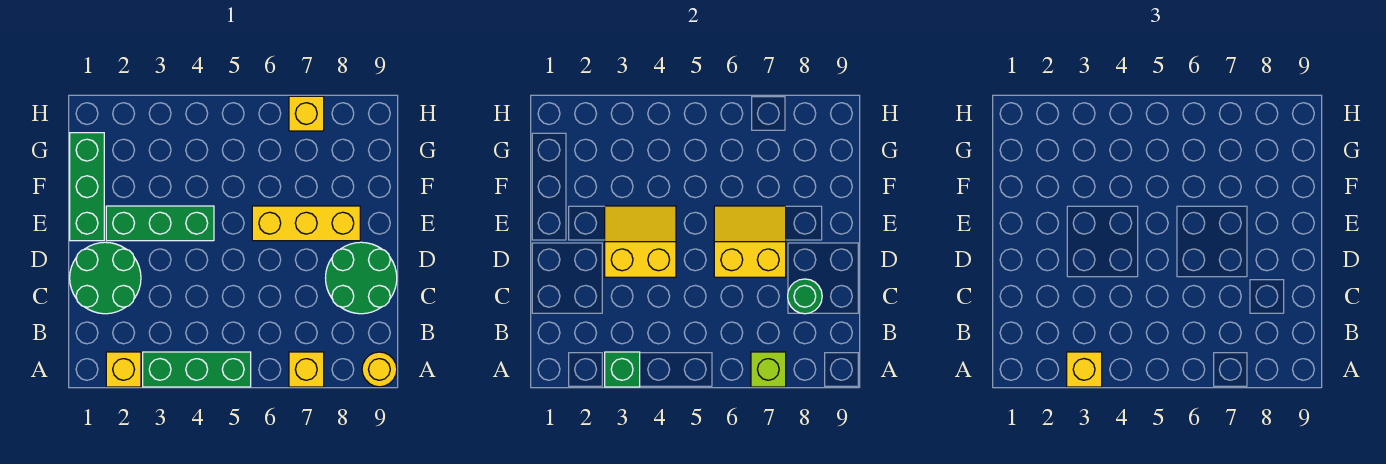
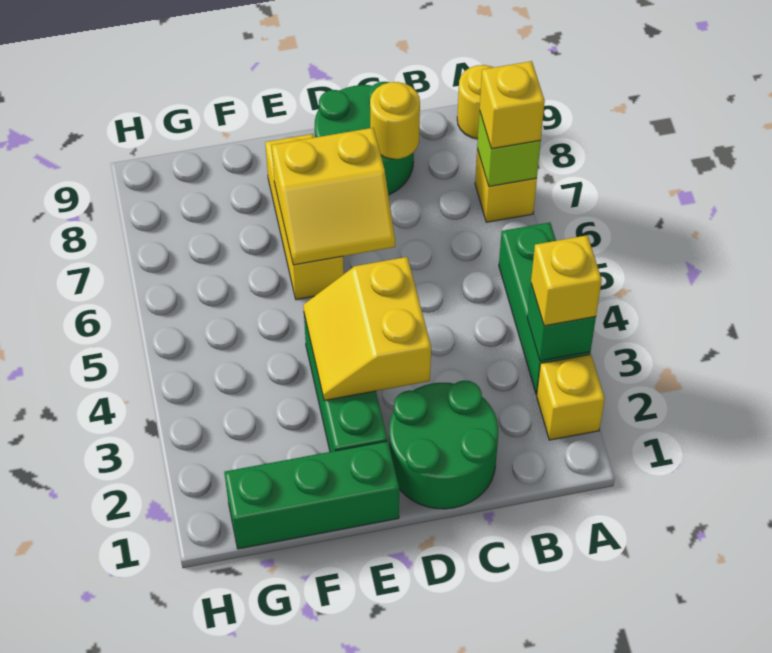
green round brick C8 level 2 -> yellow round brick C8 level 2
yellow slope D6:E7 level 2 top D -> yellow slope D6:E7 level 2 top 7
yellow brick H7 level 1 -> yellow brick A7 level 3

